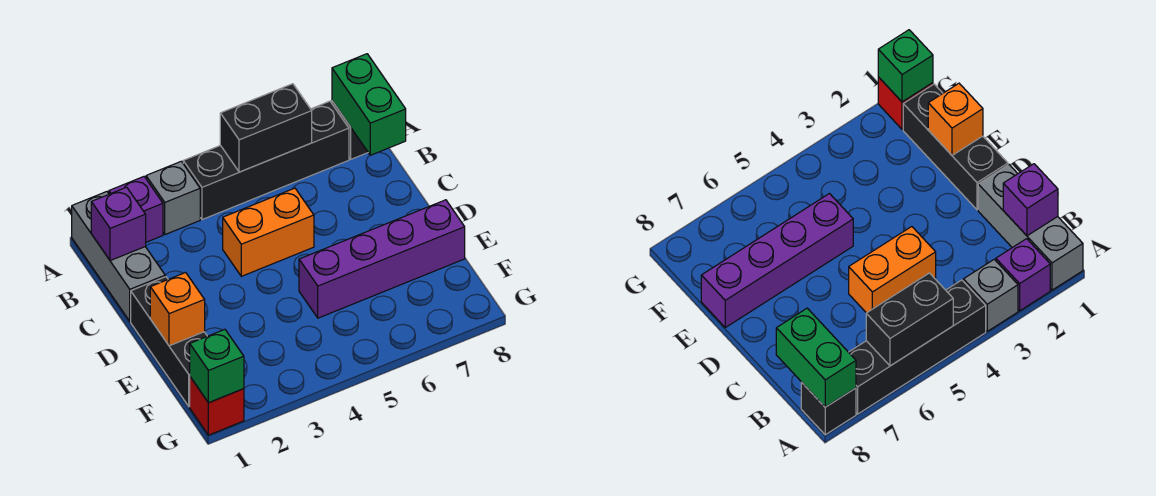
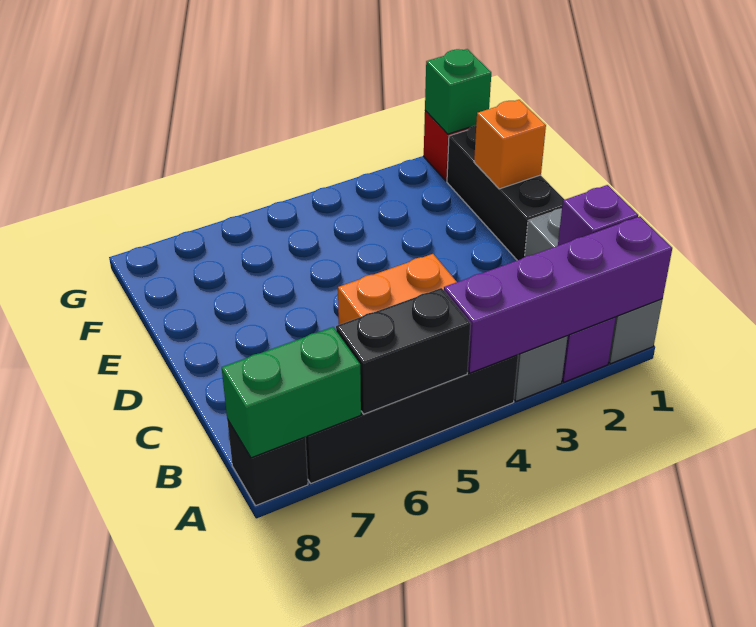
green brick A8:B8 level 2 -> green brick A7:A8 level 2
purple brick E5:E8 level 1 -> purple brick A1:A4 level 2

